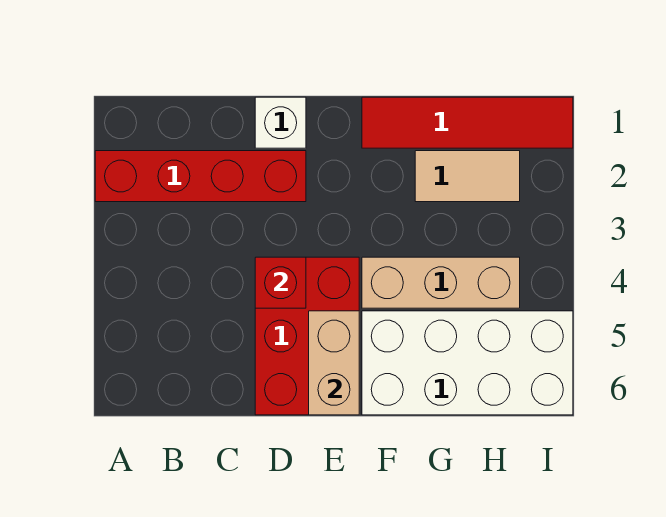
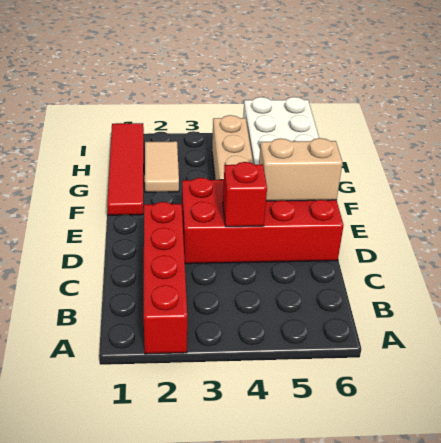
white brick D1 level 1 -> none
red brick D4:E6 level 1 -> red brick D3:E6 level 1

